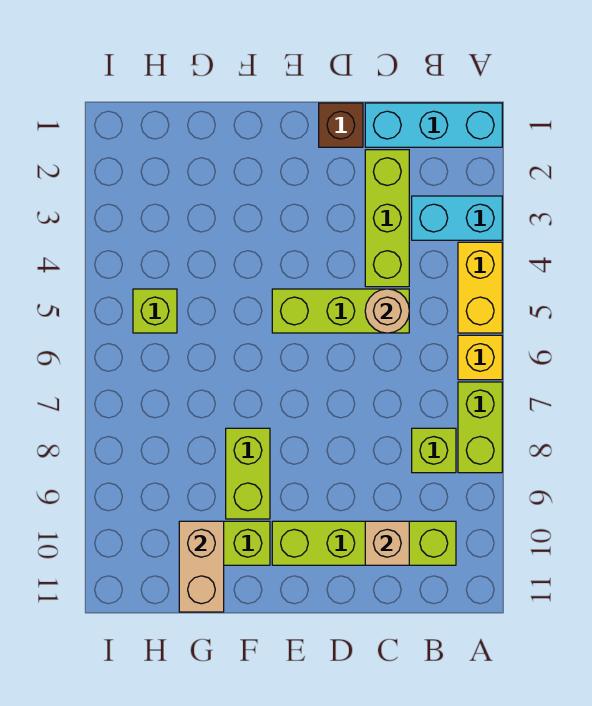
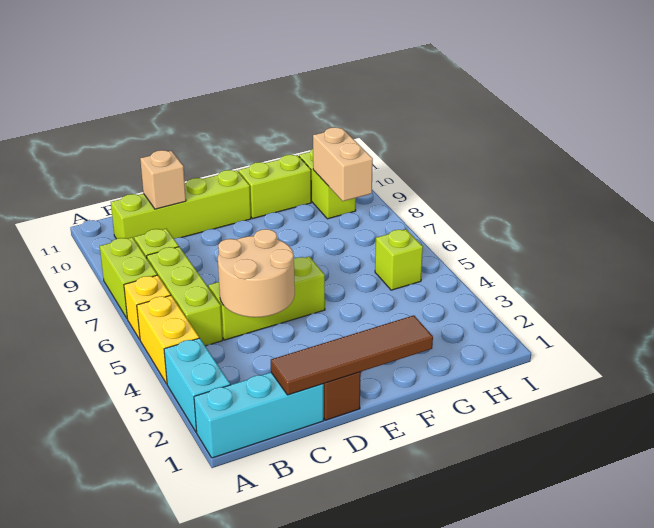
cyan brick A3:B3 level 1 -> cyan brick A2:A3 level 1
none -> brown tile C1:F1 level 2
lime brick C2:C4 level 1 -> lime brick B5:B7 level 1
tan round brick C5 level 2 -> tan round brick C4:D5 level 2
lime brick F8:F9 level 1 -> lime brick H9:H10 level 1
tan brick G10:G11 level 2 -> tan brick H8:H9 level 2

